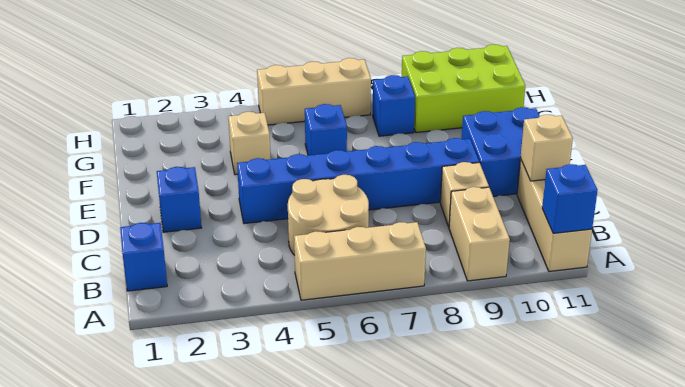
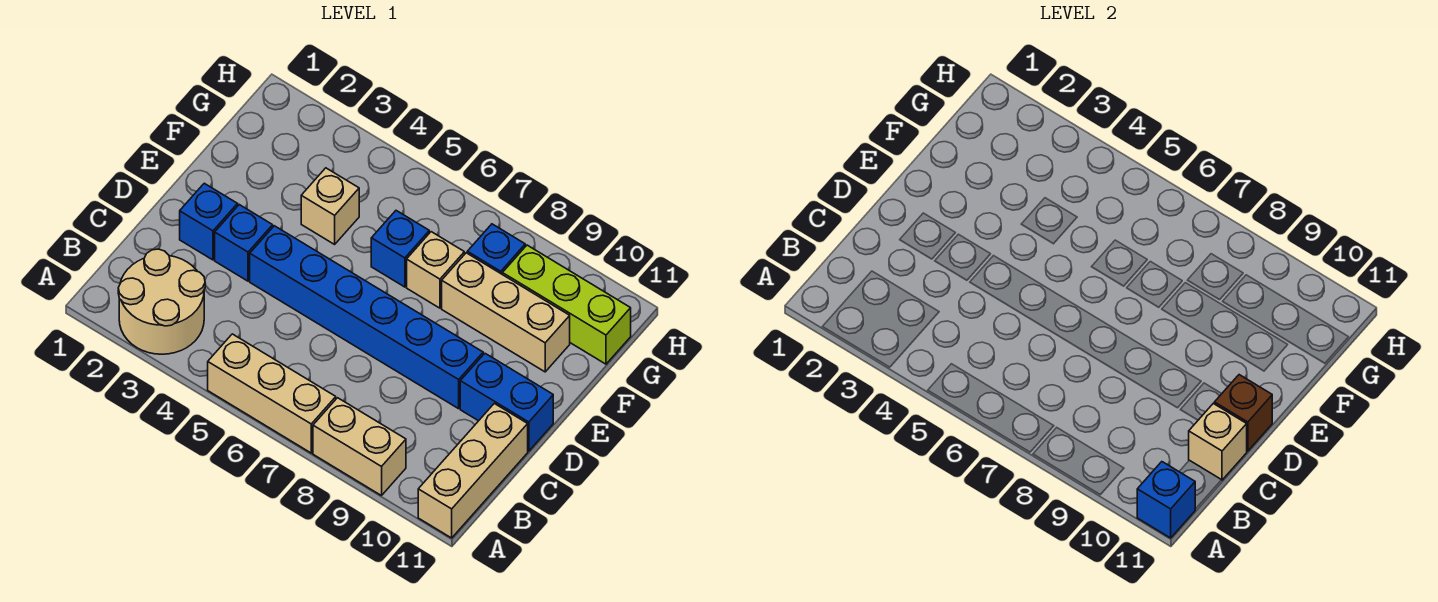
tan brick A9:B9 level 1 -> tan brick A8:A9 level 1
blue brick B1 level 1 -> blue brick D3 level 1
tan round brick B5:C6 level 1 -> tan round brick A2:B3 level 1
tan brick C9 level 1 -> tan brick F7 level 1
blue brick D10:E11 level 1 -> blue brick D10:D11 level 1
none -> brown brick D11 level 2
lime brick G9:H11 level 1 -> lime brick G9:G11 level 1
tan brick H5:H7 level 1 -> tan brick F8:F10 level 1

